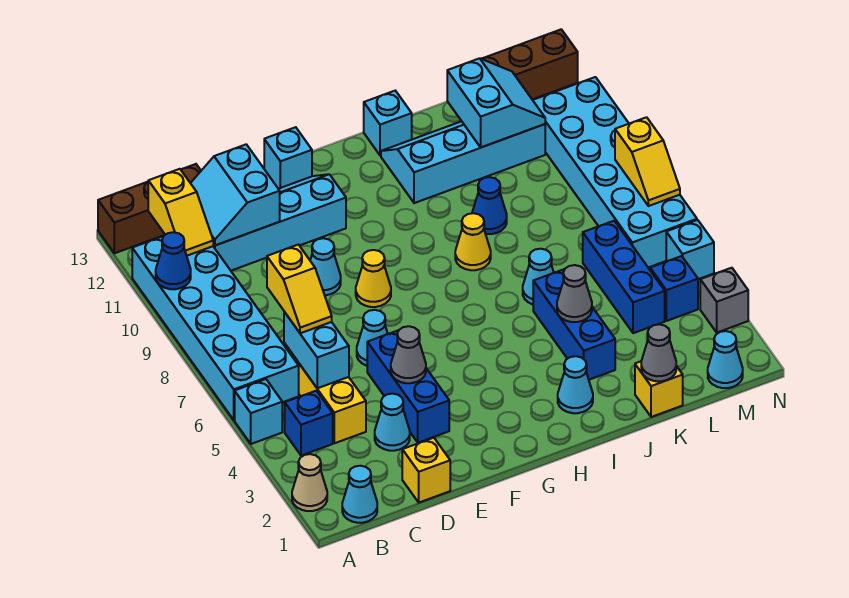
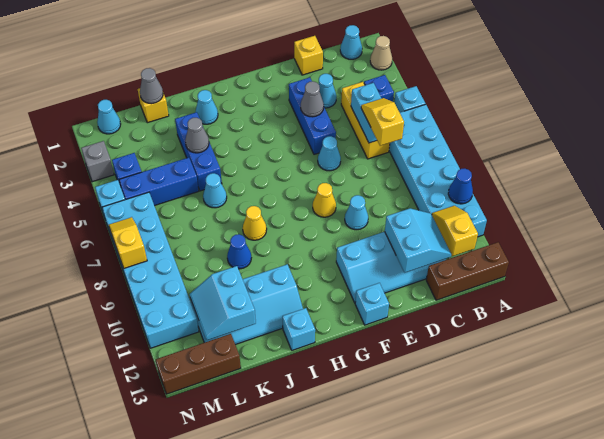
blue brick L4:L6 level 1 -> blue brick K5:M5 level 1

